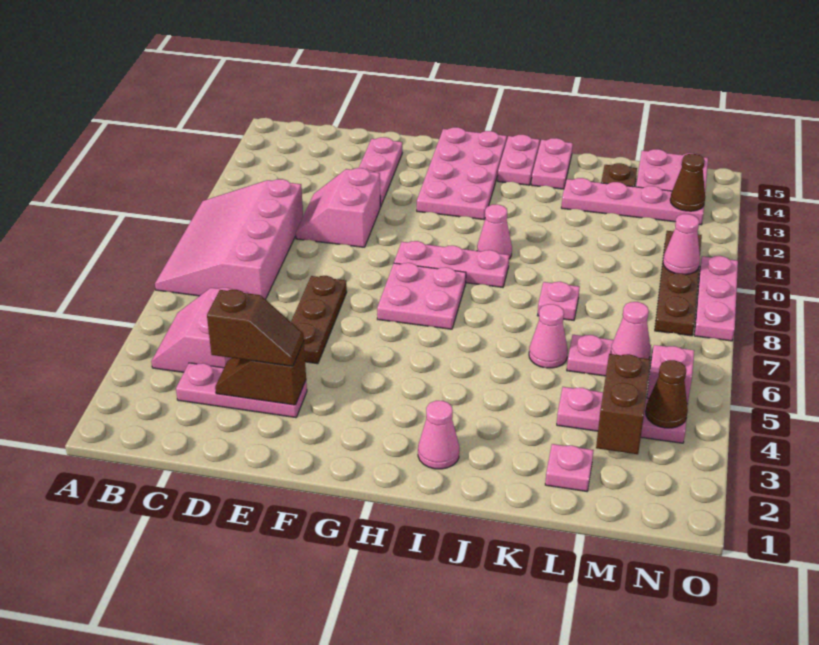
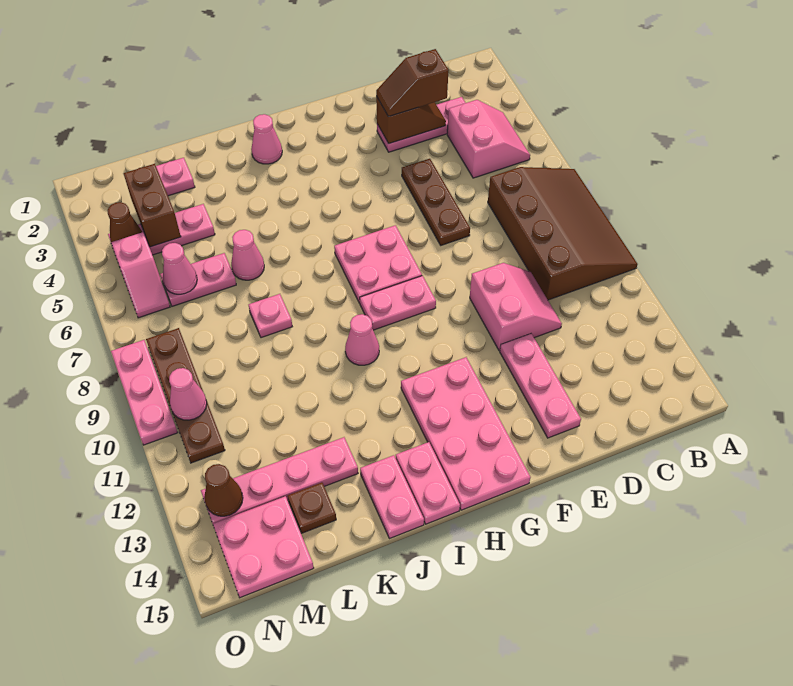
pink slope A7:C10 level 1 top C -> brown slope A7:C10 level 1 top C
pink plate G9:I9 level 1 -> pink plate G9:H9 level 1

